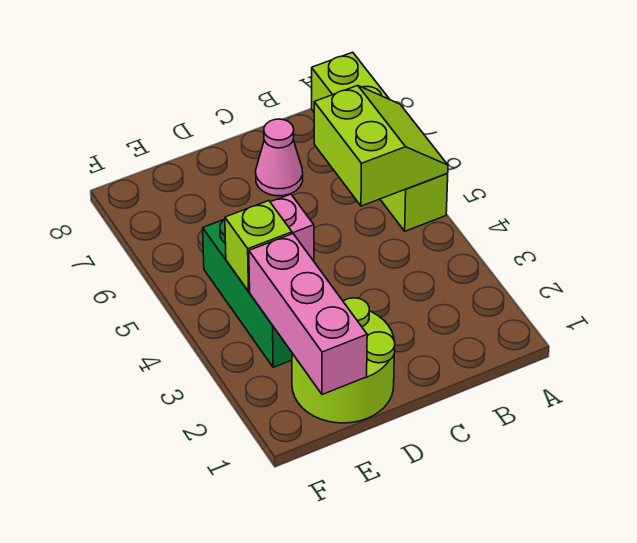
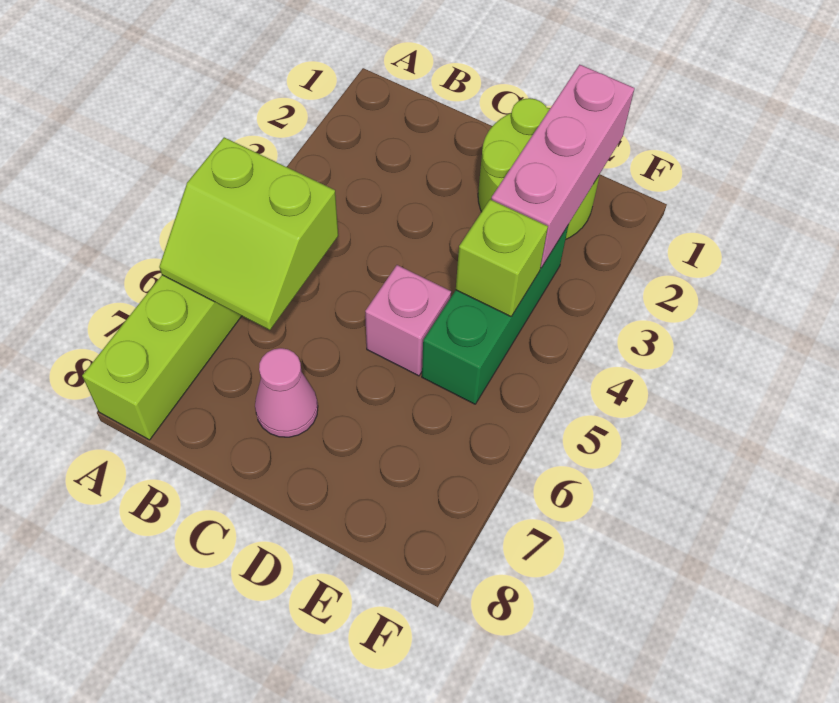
lime slope A5:B6 level 2 top B -> lime slope A5:B6 level 2 top 5

